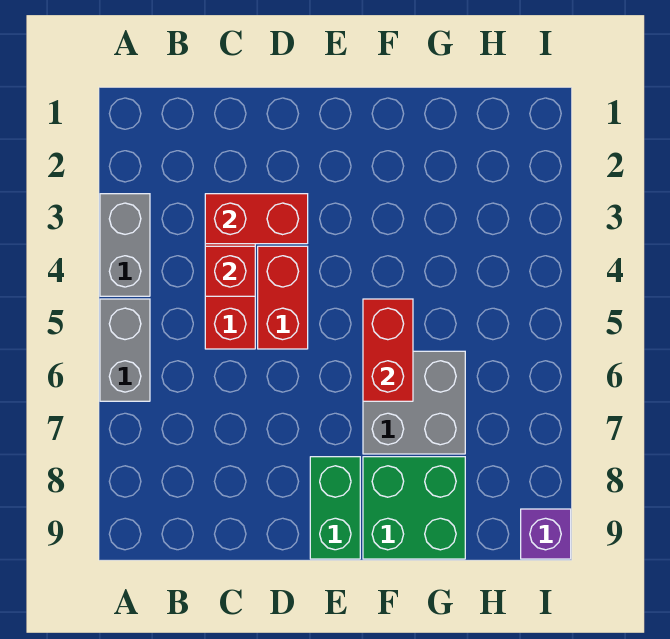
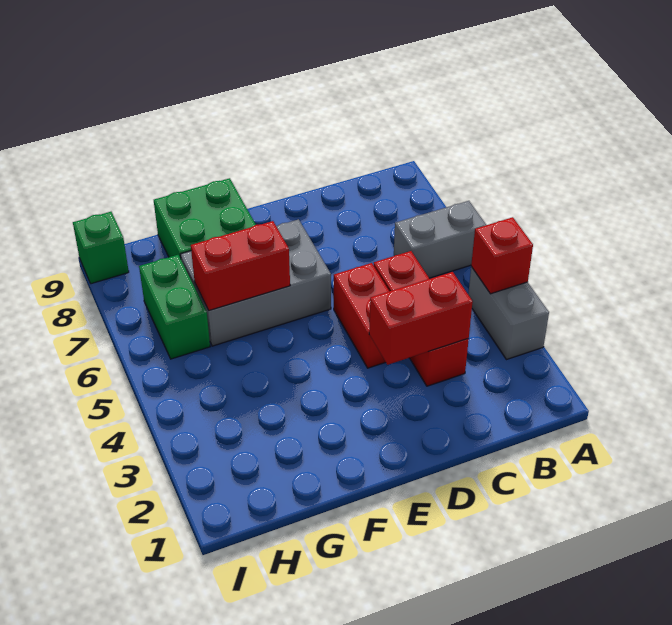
grey brick A5:A6 level 1 -> grey brick A6:B6 level 1
red brick C4 level 2 -> red brick A4 level 2
green brick E8:E9 level 1 -> green brick H6:H7 level 1
red brick F5:F6 level 2 -> red brick F6:G6 level 2
grey brick F6:G7 level 1 -> grey brick E6:G7 level 1
purple brick I9 level 1 -> green brick I9 level 1

